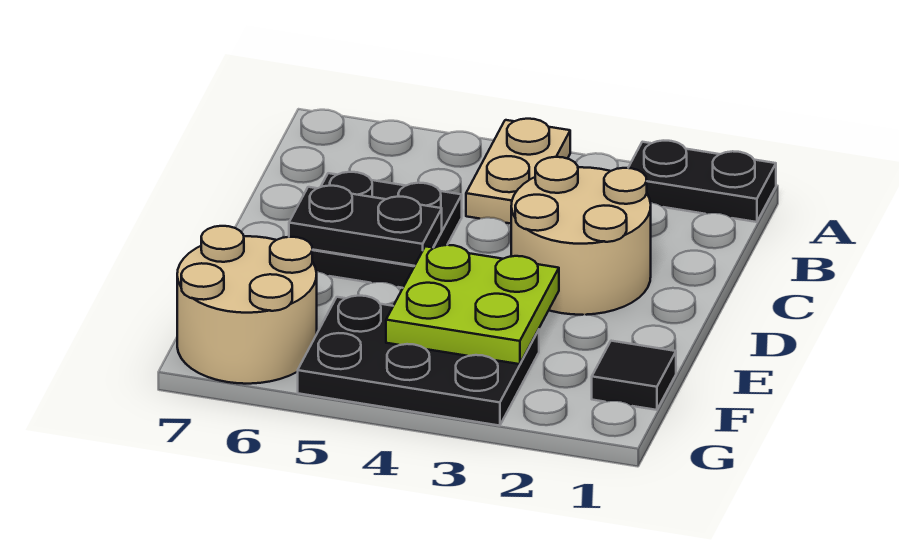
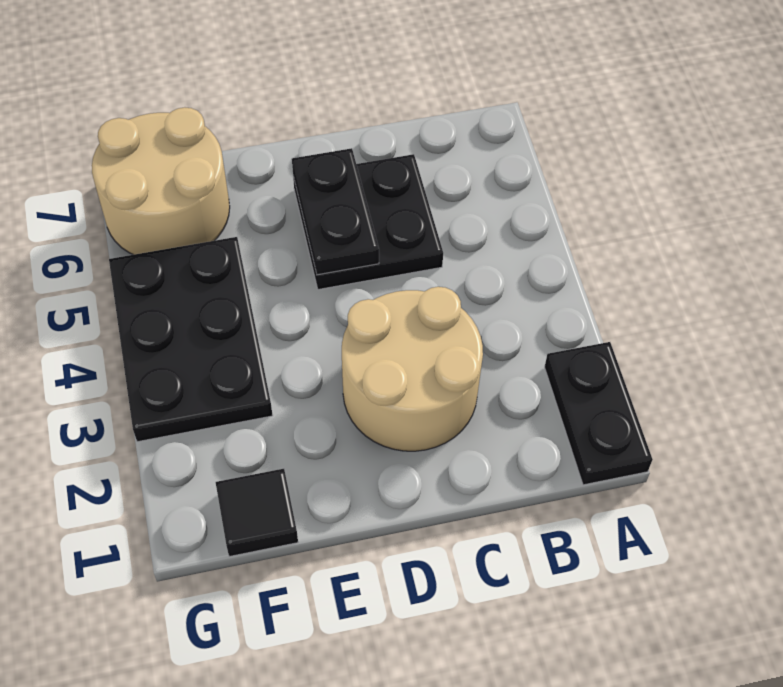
tan plate A4:B4 level 1 -> none
lime plate E3:F4 level 2 -> none

